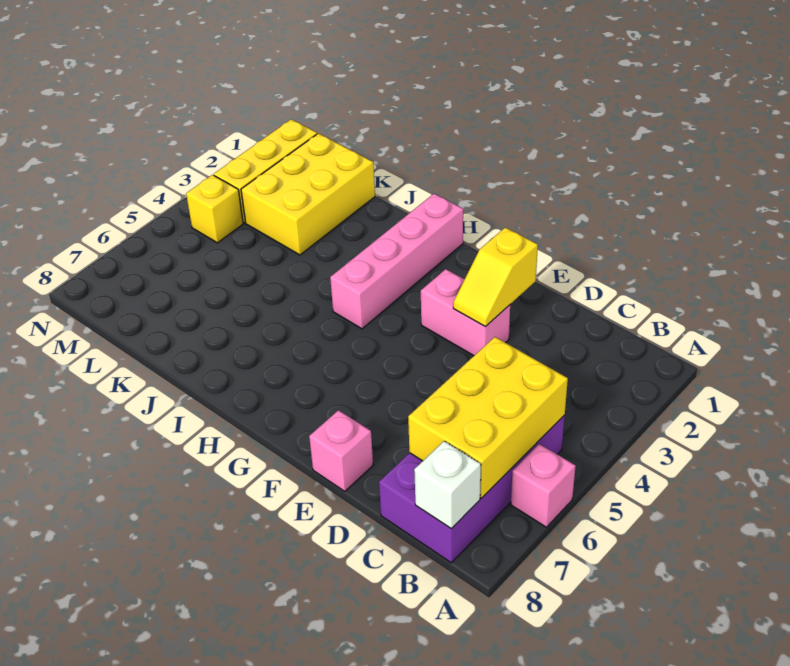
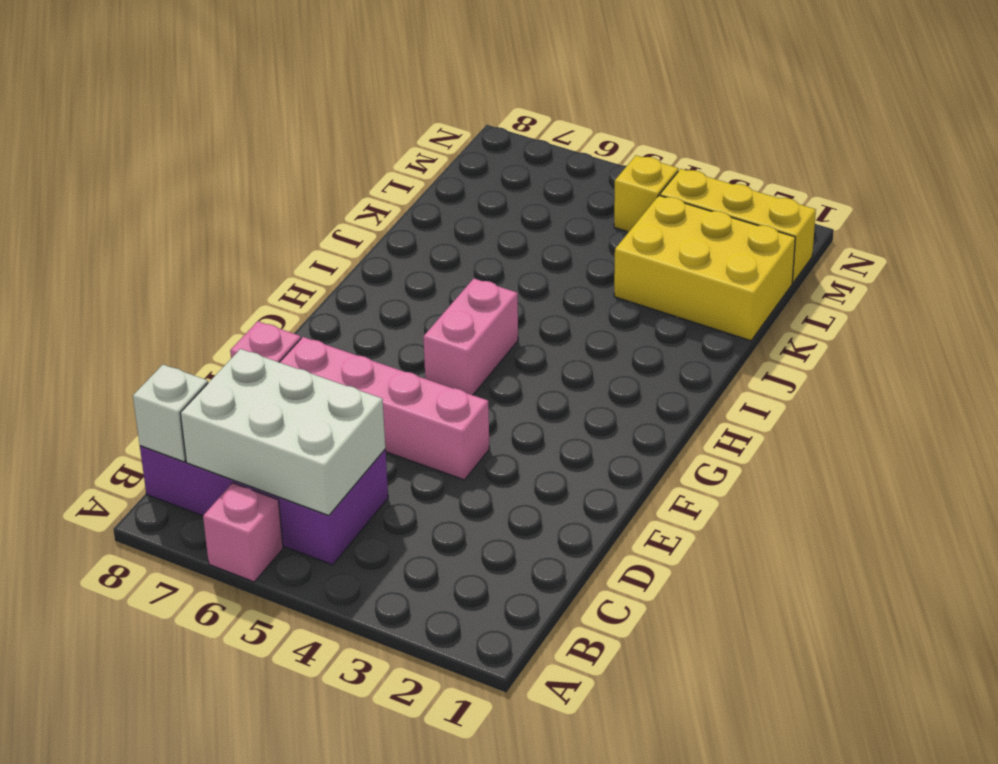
yellow brick B5:C7 level 2 -> white brick B5:C7 level 2
yellow slope E2:E3 level 2 top 2 -> none
pink brick E3:F3 level 1 -> pink brick G5:H5 level 1
pink brick H1:H4 level 1 -> pink brick E4:E7 level 1

